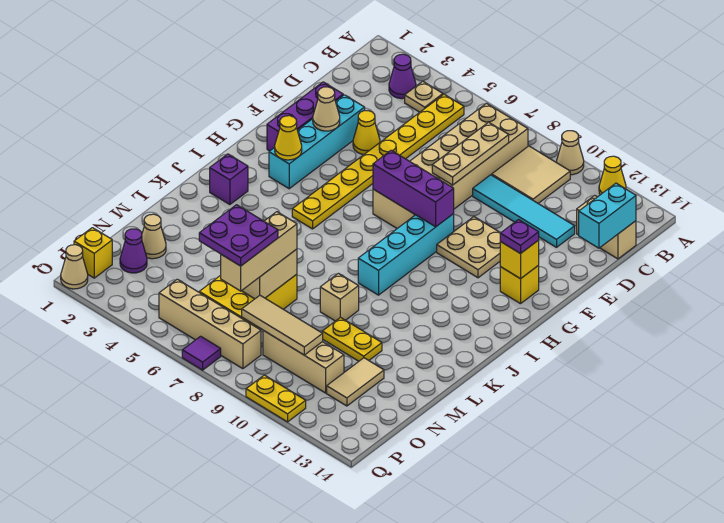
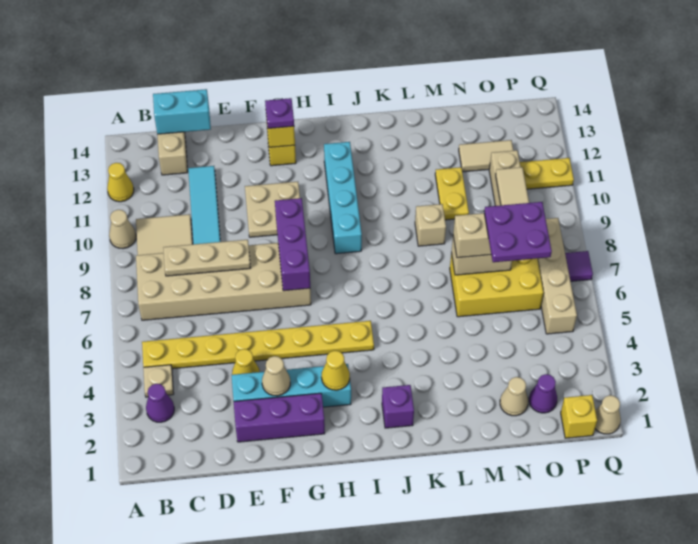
cyan brick G9:J9 level 1 -> cyan brick I9:I12 level 1
yellow plate Q10:Q11 level 1 -> yellow plate P11:Q11 level 1

